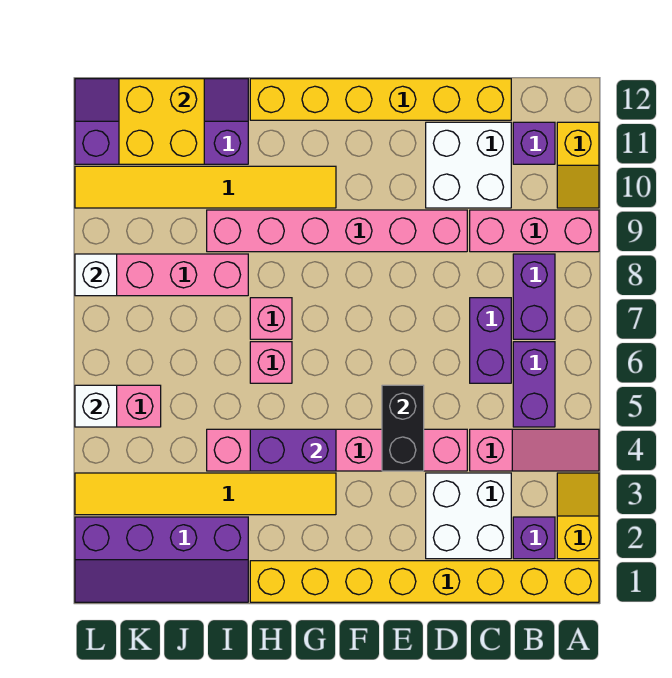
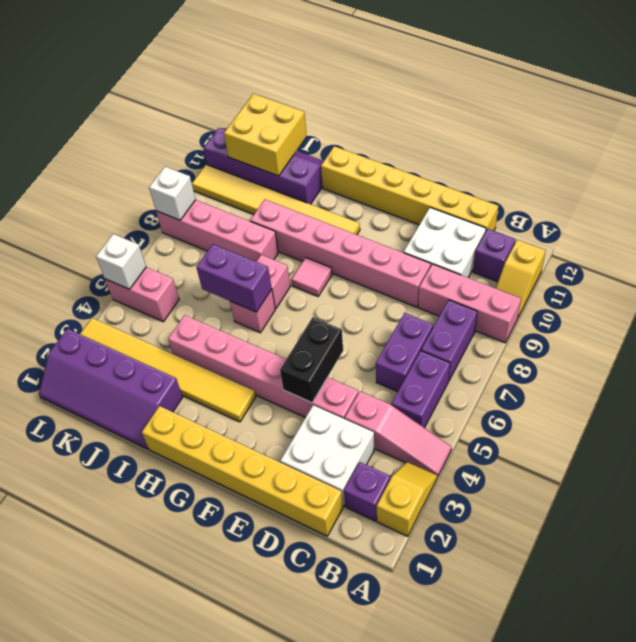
yellow brick A1:H1 level 1 -> yellow brick C1:H1 level 1
purple brick G4:H4 level 2 -> purple brick H6:I6 level 2
none -> pink tile G8 level 1

